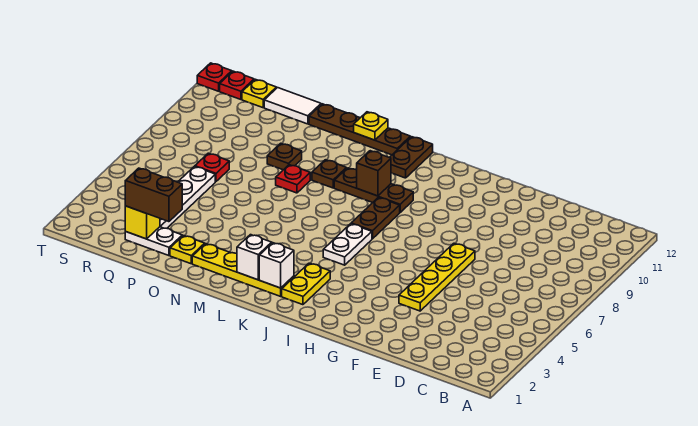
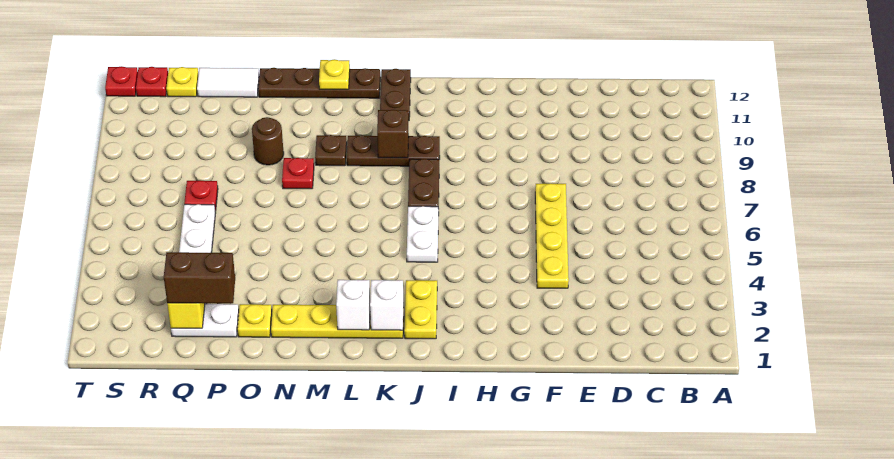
brown plate O9 level 1 -> brown round brick O9 level 1

